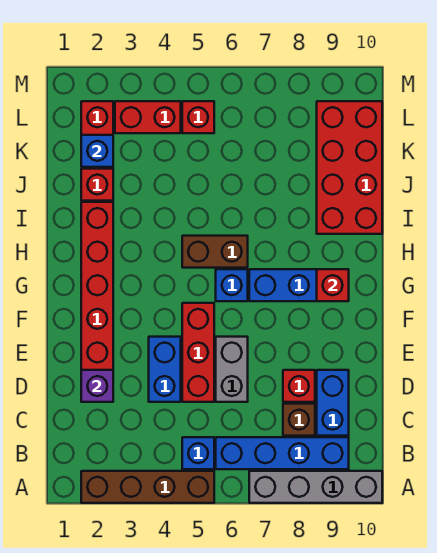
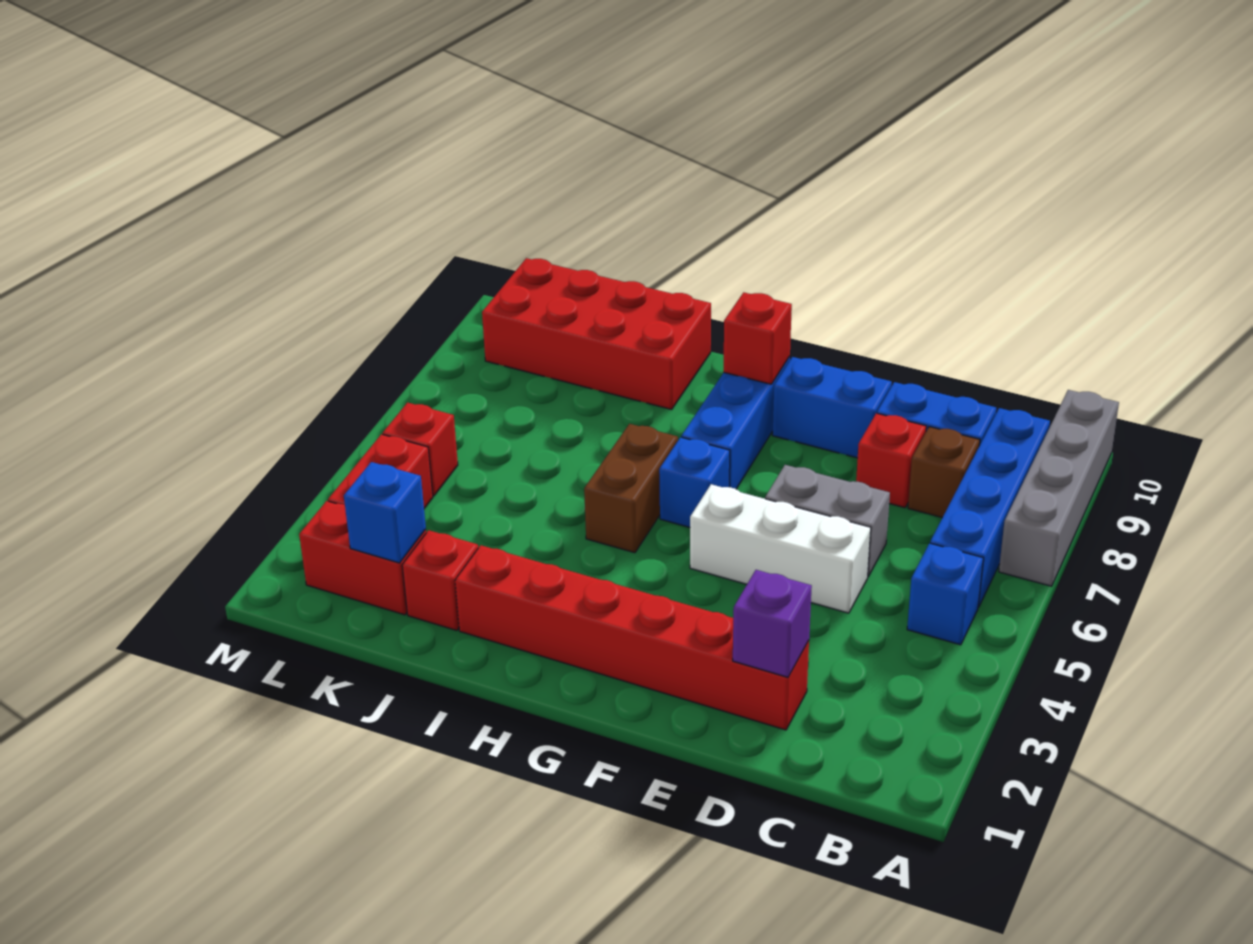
brown brick A2:A5 level 1 -> none
blue brick D4:E4 level 1 -> blue brick E9:F9 level 1
red brick D5:F5 level 1 -> white brick D5:F5 level 1

